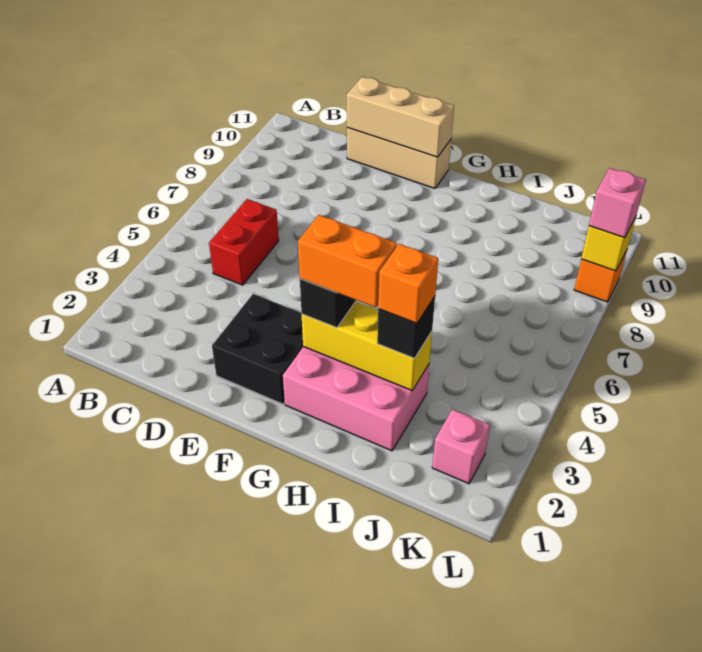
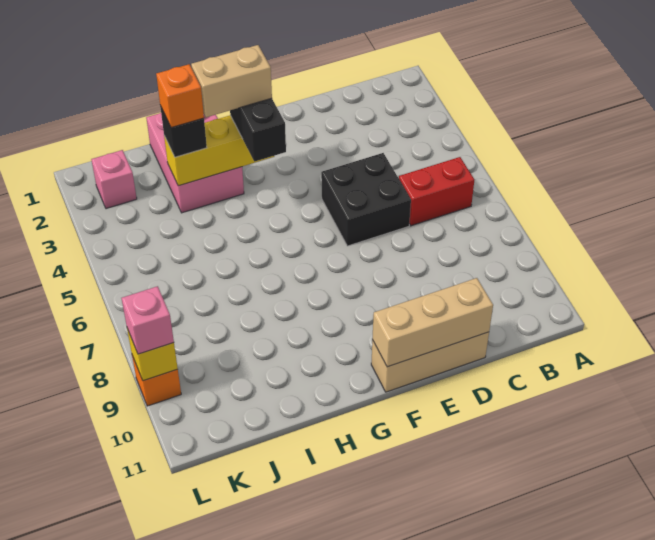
red brick C5:C6 level 1 -> red brick B6:C6 level 1
black brick E2:F3 level 1 -> black brick D5:E6 level 1
pink brick G2:I3 level 1 -> pink brick H1:I3 level 1
orange brick G3:H3 level 4 -> tan brick G3:H3 level 4

